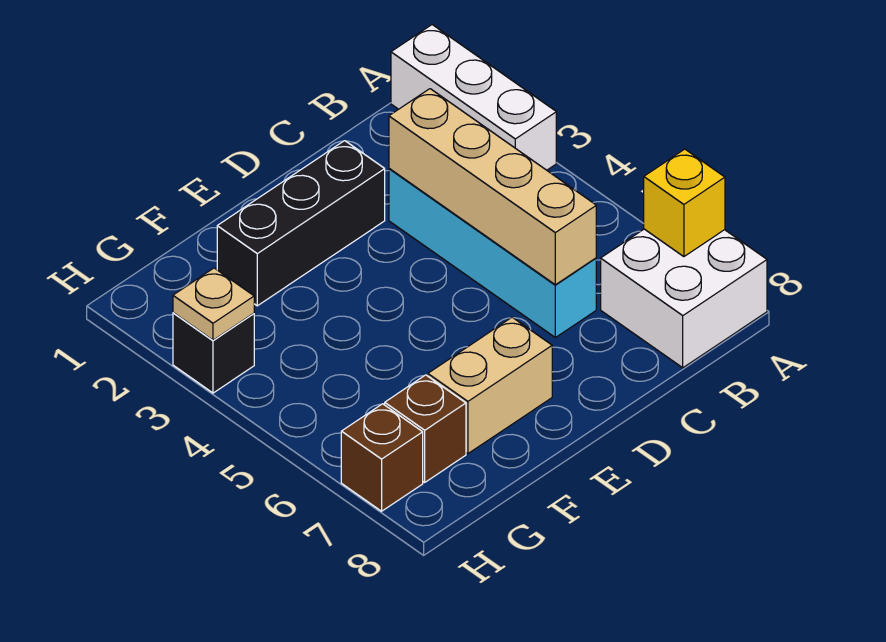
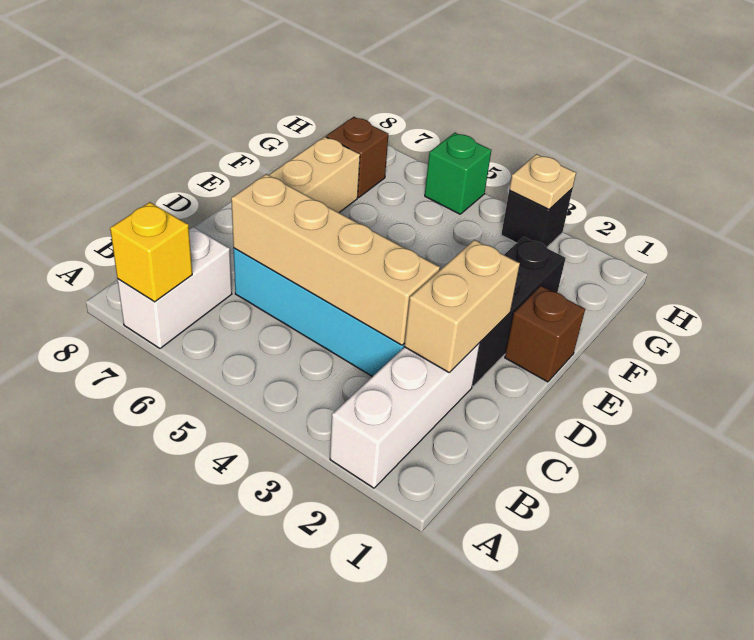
white brick A1:A3 level 1 -> white brick A2:C2 level 1
white brick A7:B8 level 1 -> white brick A7:B7 level 1
none -> tan brick C2:D2 level 2
none -> green brick H5 level 1
brown brick H7 level 1 -> brown brick E1 level 1

